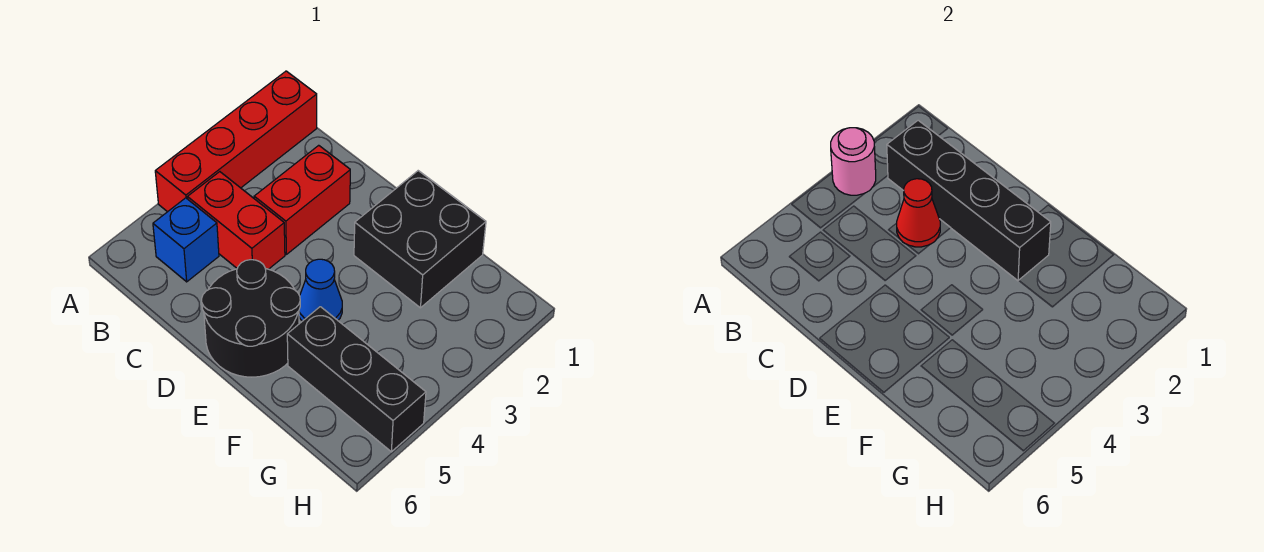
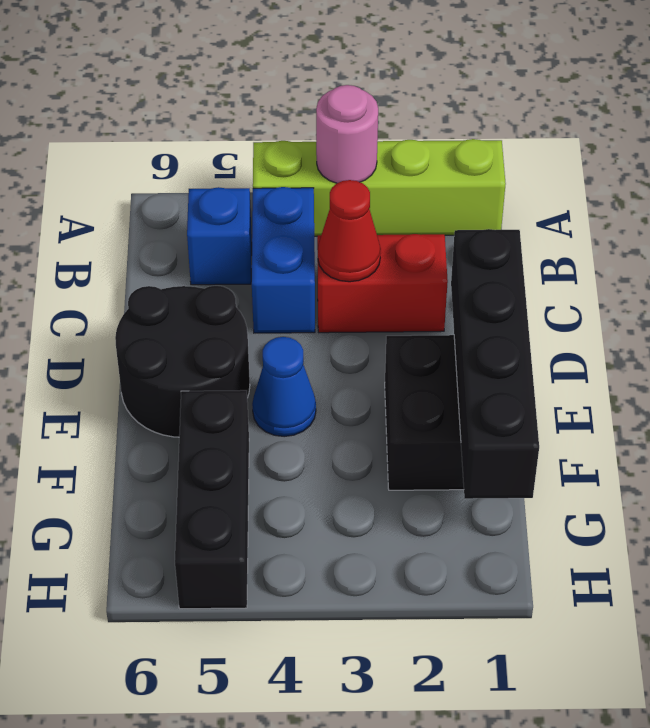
red brick A1:A4 level 1 -> lime brick A1:A4 level 1
black brick B2:E2 level 2 -> black brick D1:G1 level 2
red brick B4:C4 level 1 -> blue brick B4:C4 level 1

